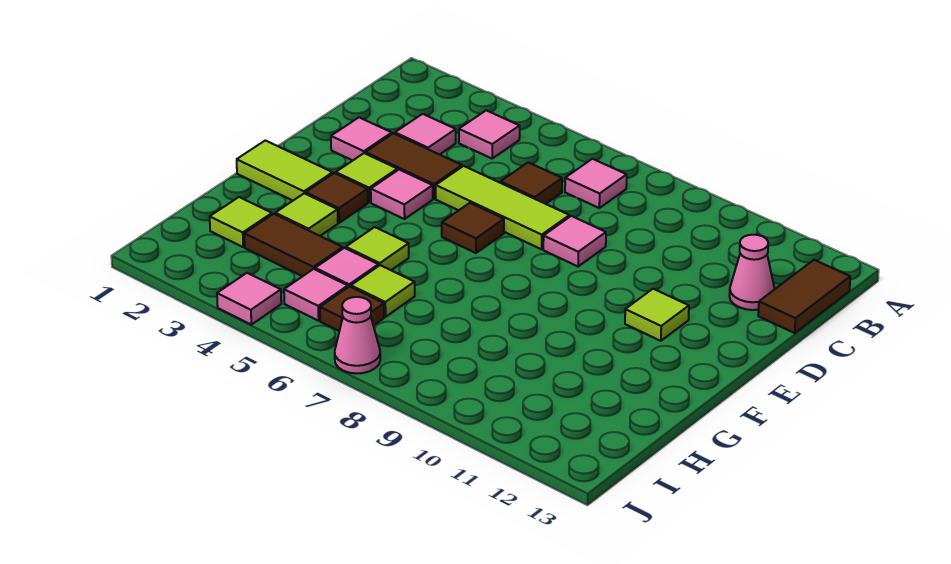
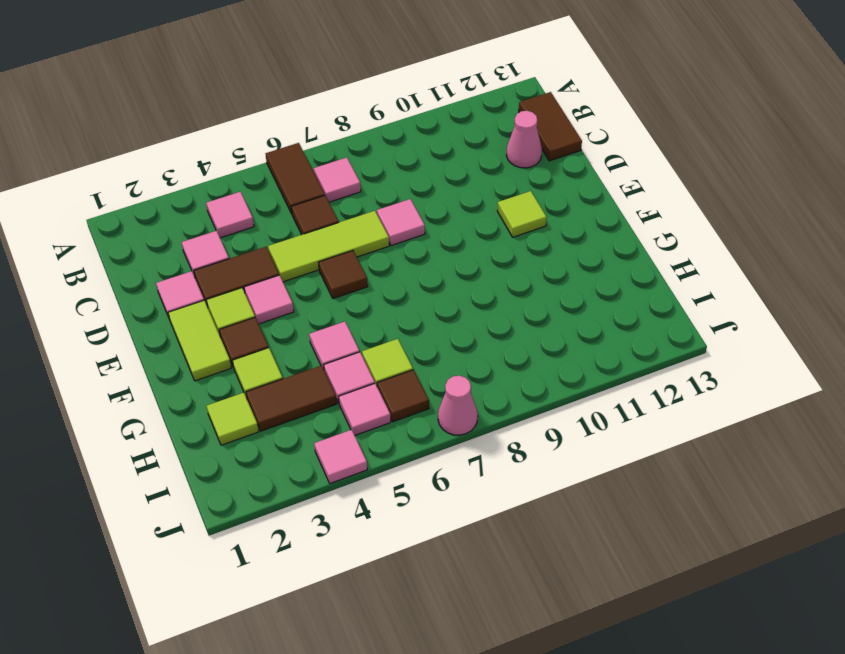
none -> brown tile A6:B6 level 1
lime tile F1:F2 level 1 -> lime tile E2:F2 level 1
lime tile G5 level 1 -> pink tile G5 level 1

